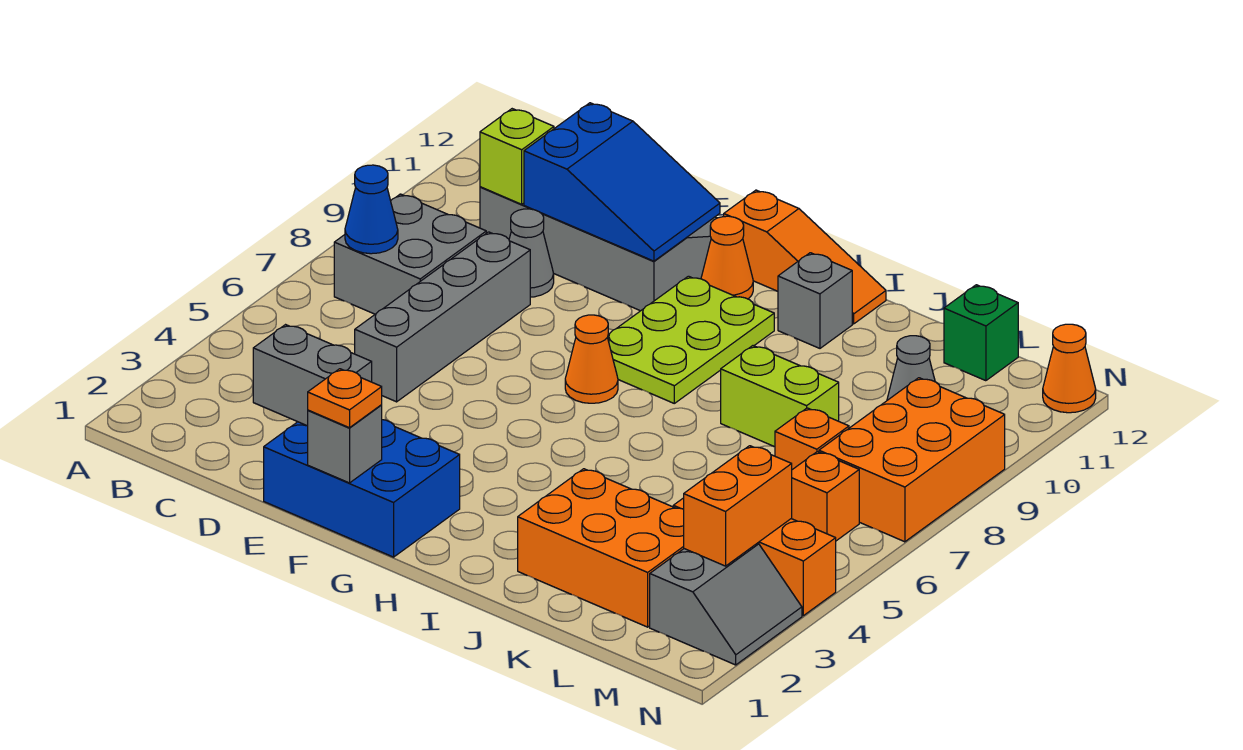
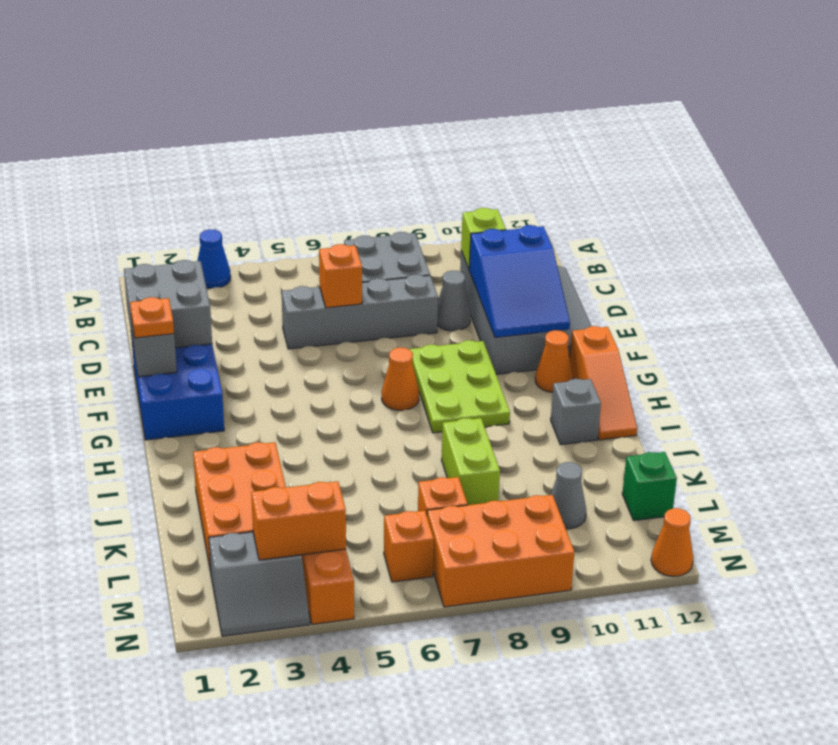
blue cone B7 level 2 -> blue cone A3 level 1
grey brick D2:E2 level 2 -> grey brick D1:E2 level 2
none -> orange brick D6 level 2
lime plate G8:H10 level 1 -> lime plate F8:H9 level 1

